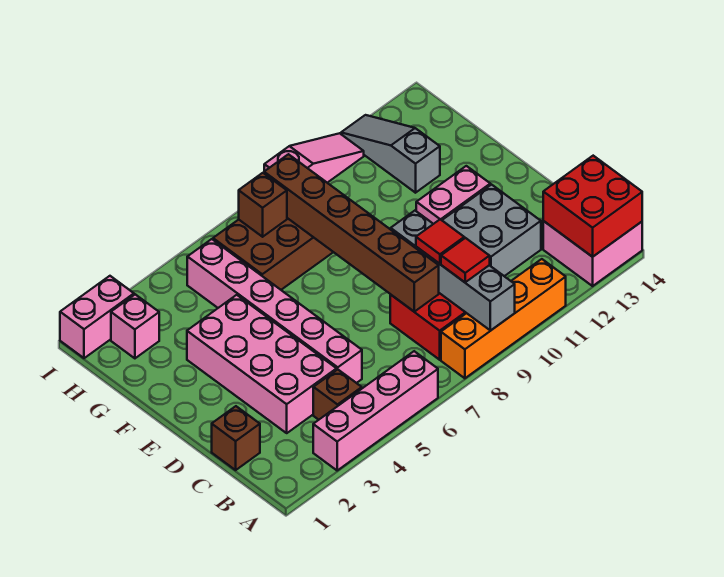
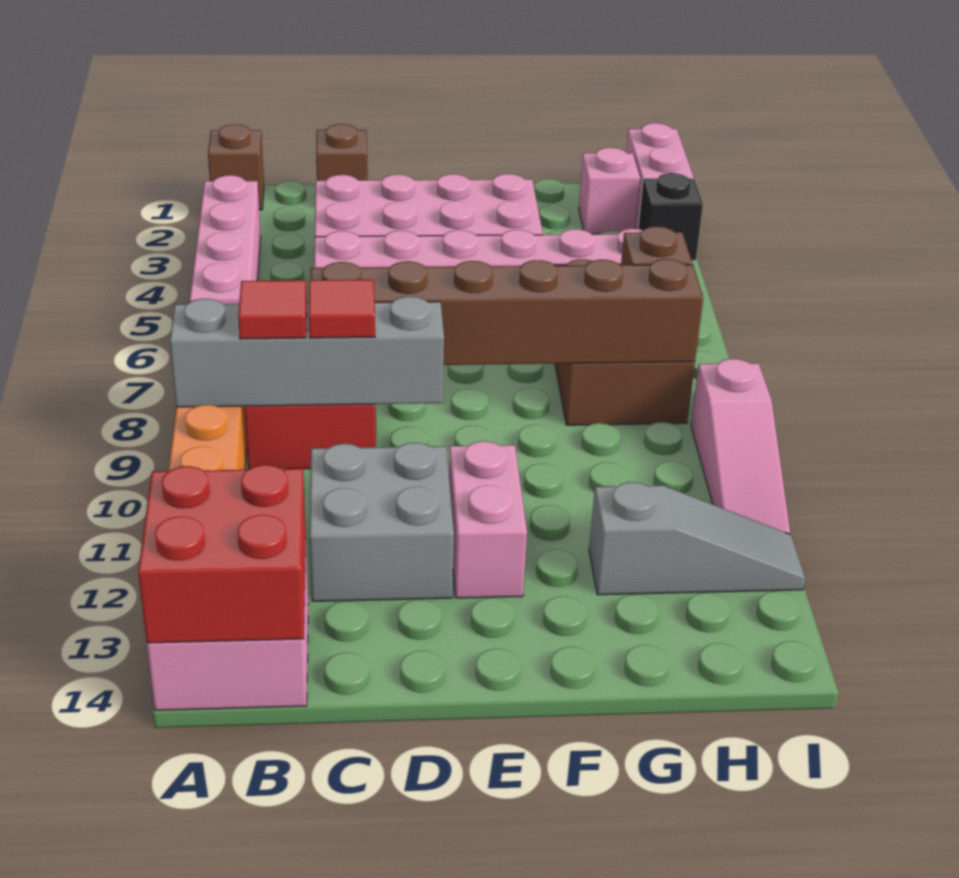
brown brick B4 level 1 -> brown brick A1 level 1
none -> black brick I3 level 1

